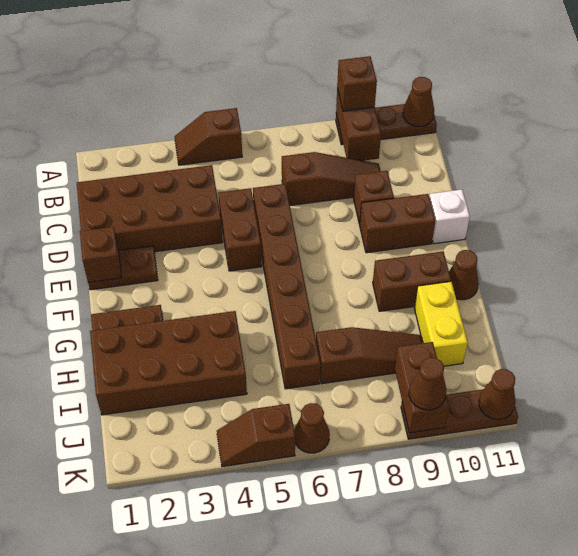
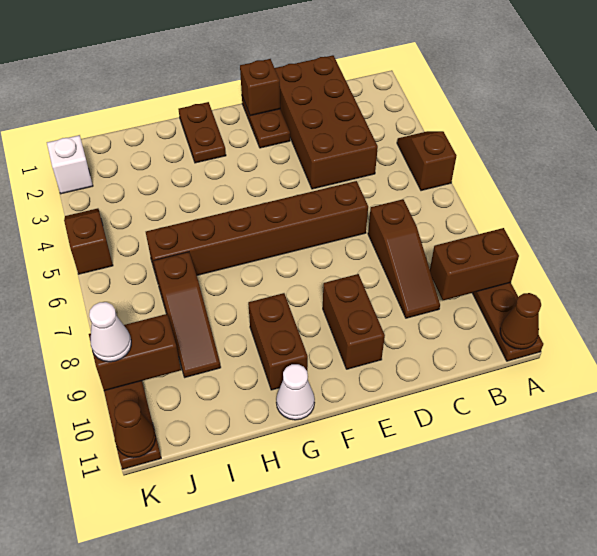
brown brick A9 level 3 -> none
brown brick D5:E5 level 1 -> none
brown brick D9 level 1 -> none
white brick E11 level 1 -> white brick K2 level 1
brown cone G11 level 1 -> white cone G11 level 1
brown brick H1:I4 level 1 -> none
yellow brick H10:I10 level 1 -> none
brown cone K6 level 1 -> none
brown cone K9 level 3 -> white cone K9 level 3

